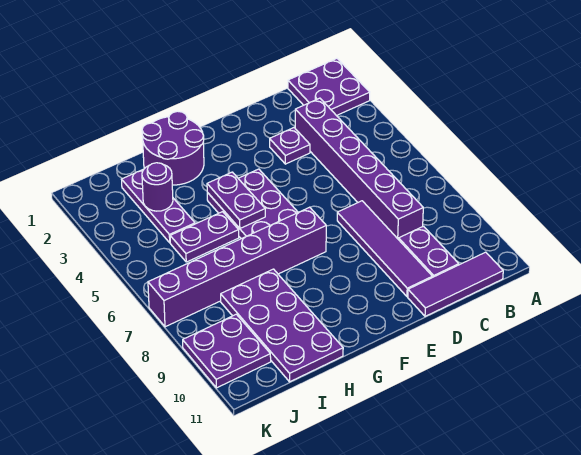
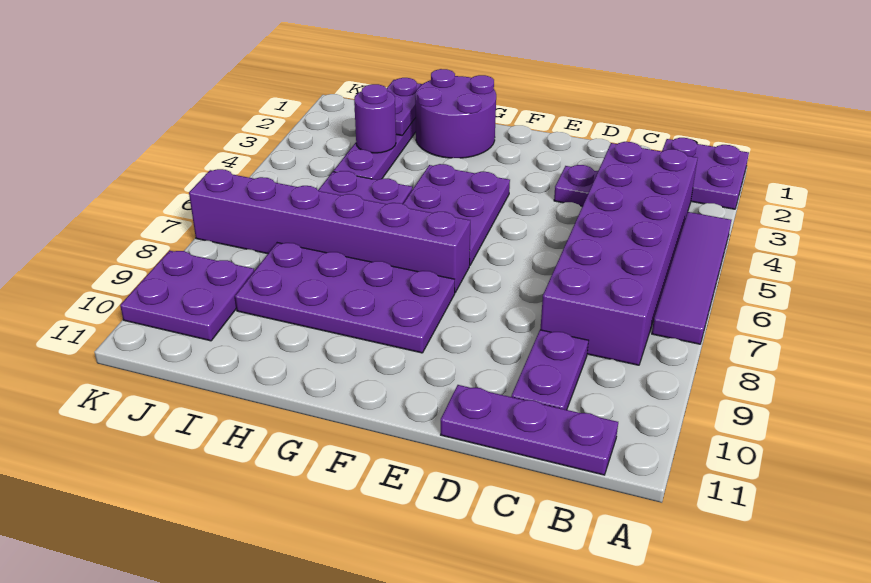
purple tile B11:D11 level 1 -> purple plate B11:D11 level 1
purple brick C3:C8 level 1 -> purple brick B3:C8 level 1
purple tile D7:D10 level 1 -> purple tile A4:A7 level 1
purple plate G4:G5 level 2 -> purple plate I1:I2 level 2
purple plate H8:I11 level 1 -> purple plate F8:I9 level 1

